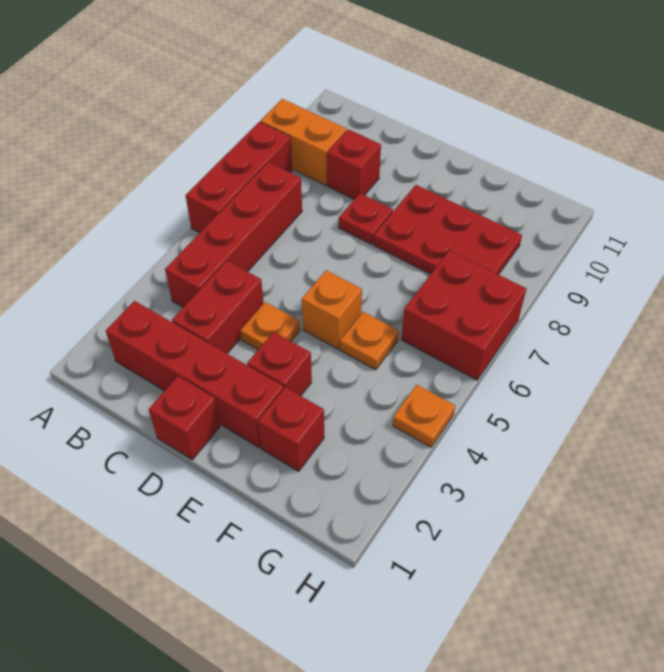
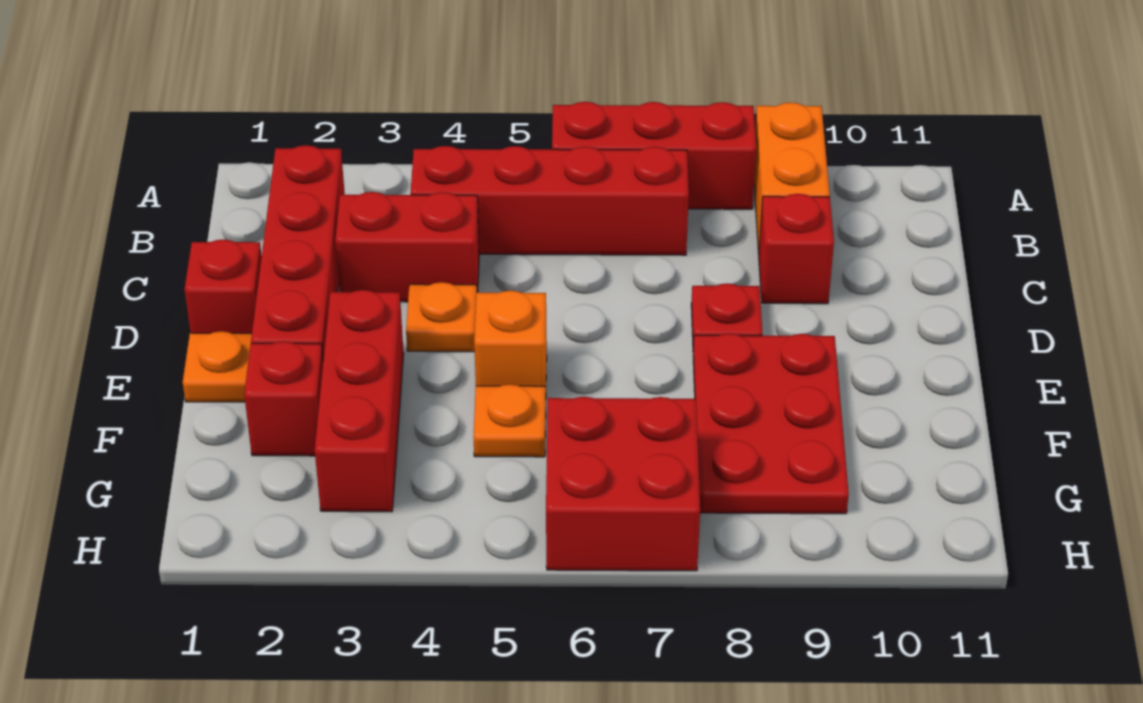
red brick E3 level 1 -> red brick E3:G3 level 1
orange plate H4 level 1 -> orange plate E1 level 1

